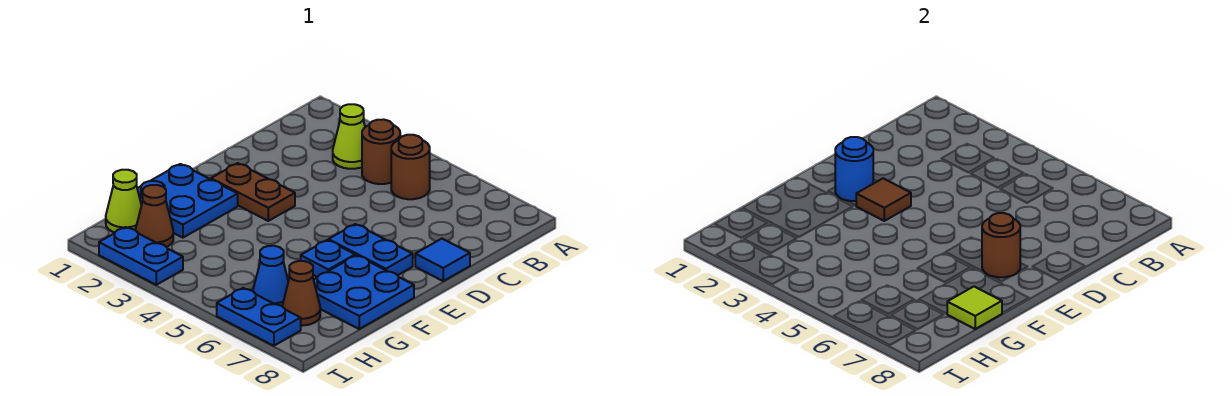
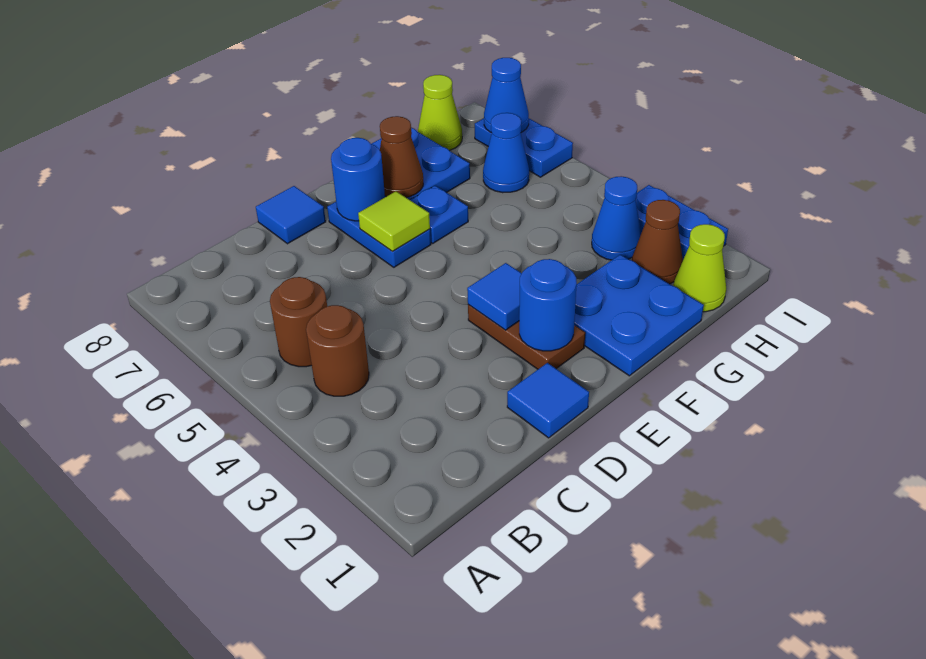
lime cone B3 level 1 -> lime cone H8 level 1
none -> blue tile D1 level 1
brown tile E3 level 2 -> blue tile E3 level 2
brown round brick E7 level 2 -> blue round brick E7 level 2
lime tile G8 level 2 -> lime tile E6 level 2
none -> blue cone H3 level 1
brown cone H7 level 1 -> brown cone F7 level 2
none -> blue cone I7 level 2

